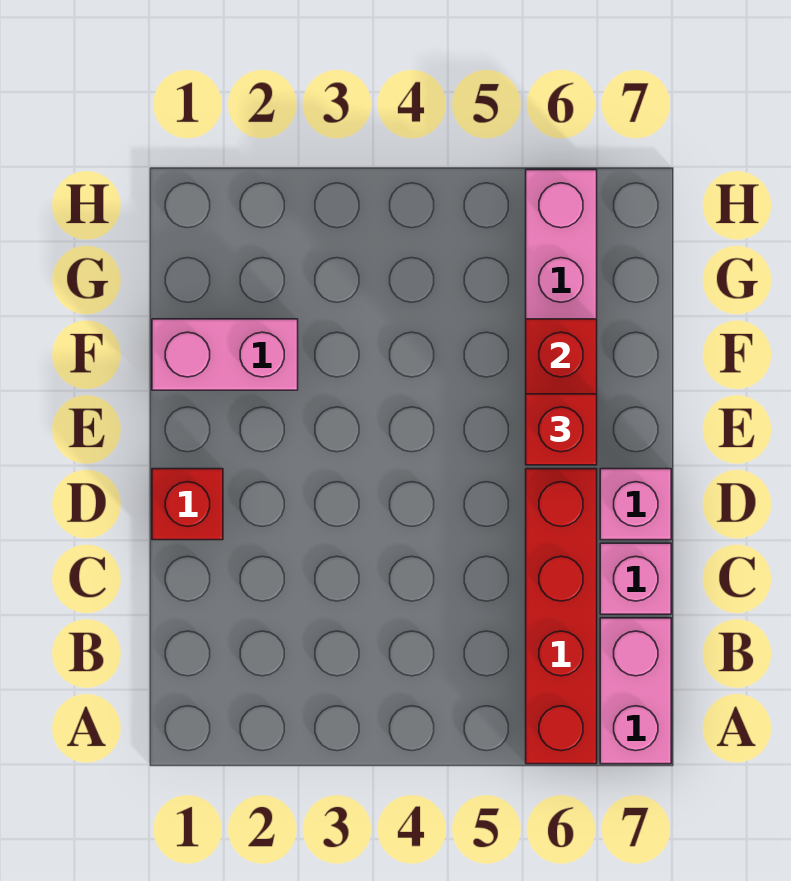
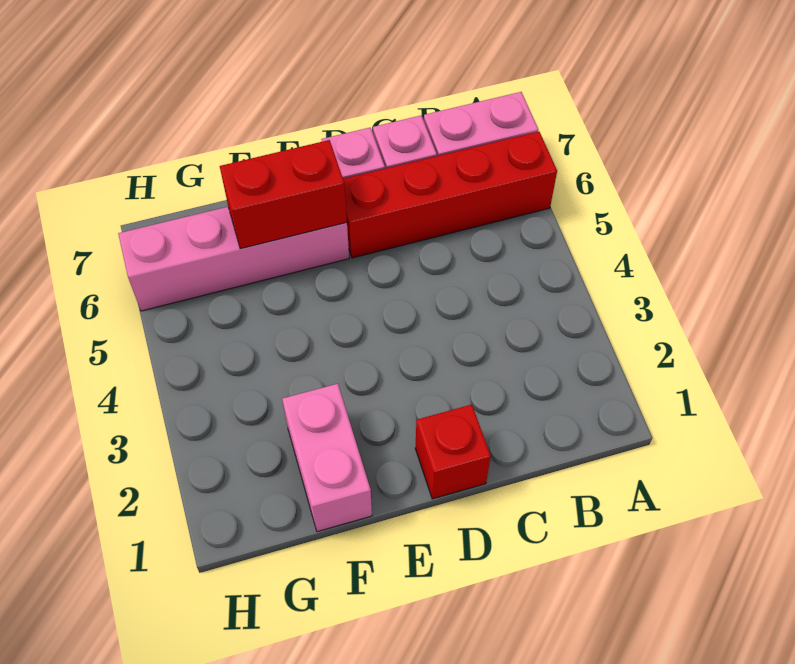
red brick E6 level 3 -> none

